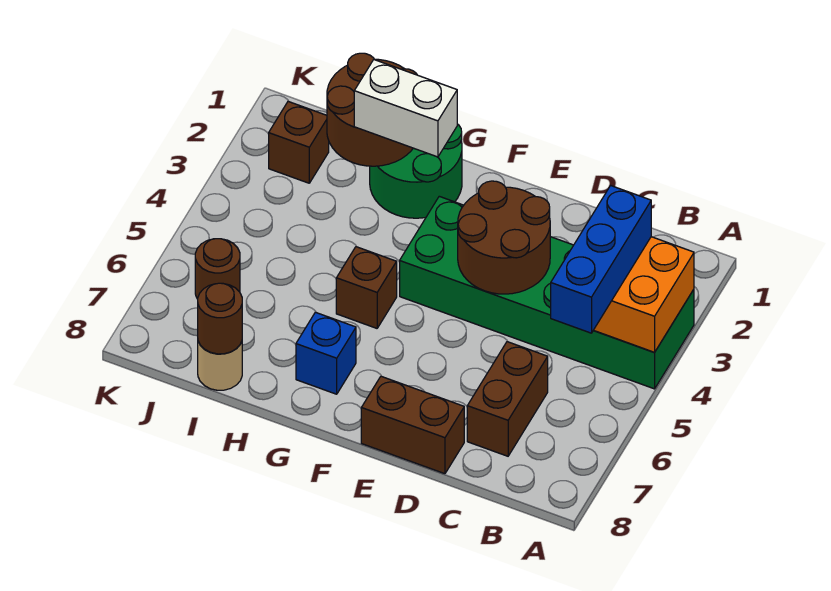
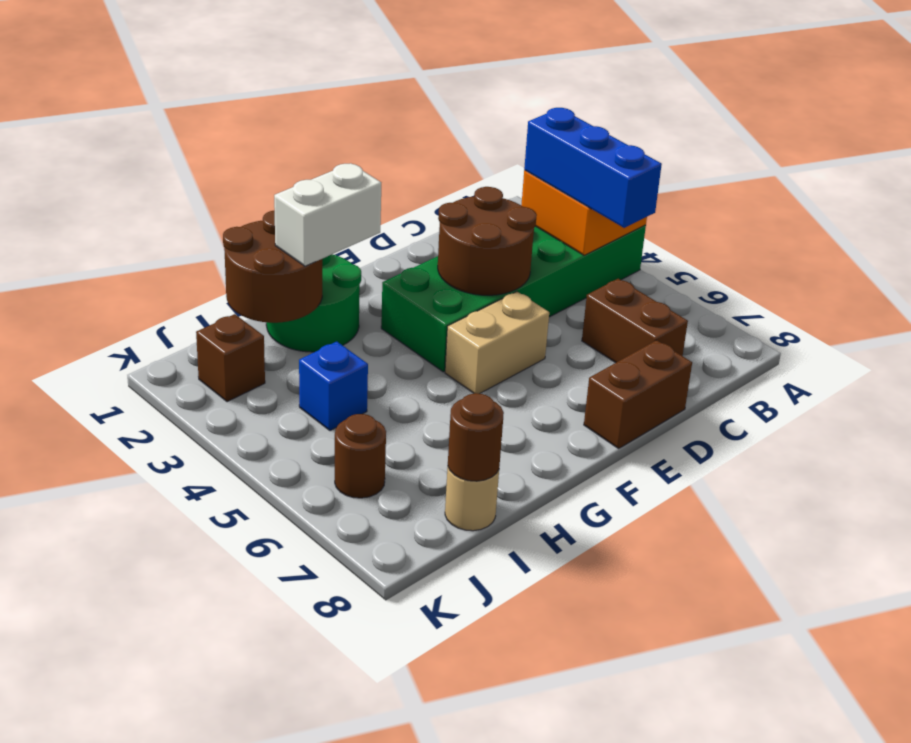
none -> tan brick E5:F5 level 1
brown brick G5 level 1 -> none
blue brick G7 level 1 -> blue brick I4 level 1

